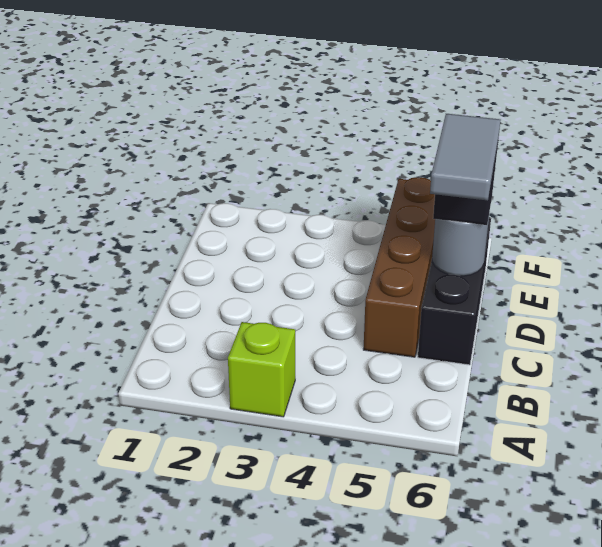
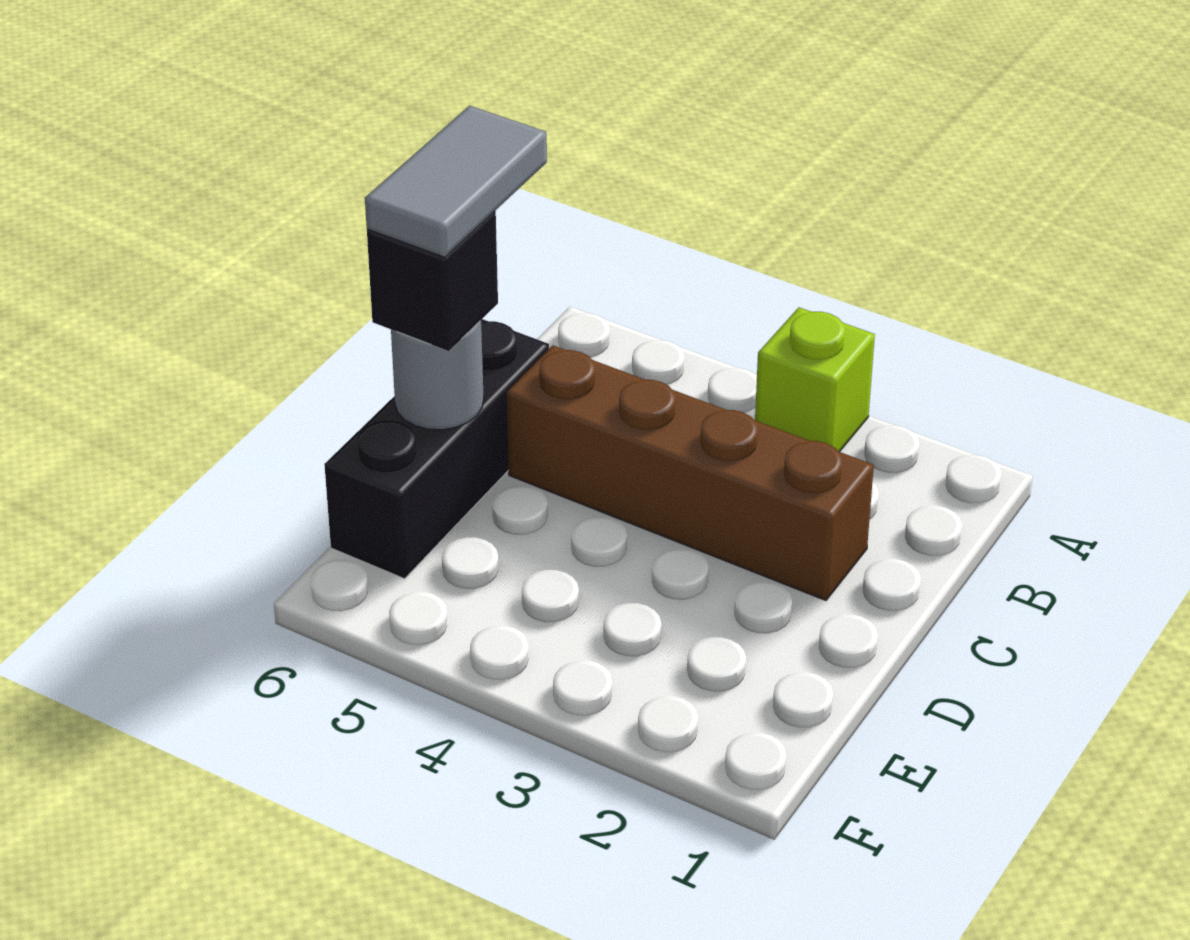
brown brick C5:F5 level 1 -> brown brick C2:C5 level 1

